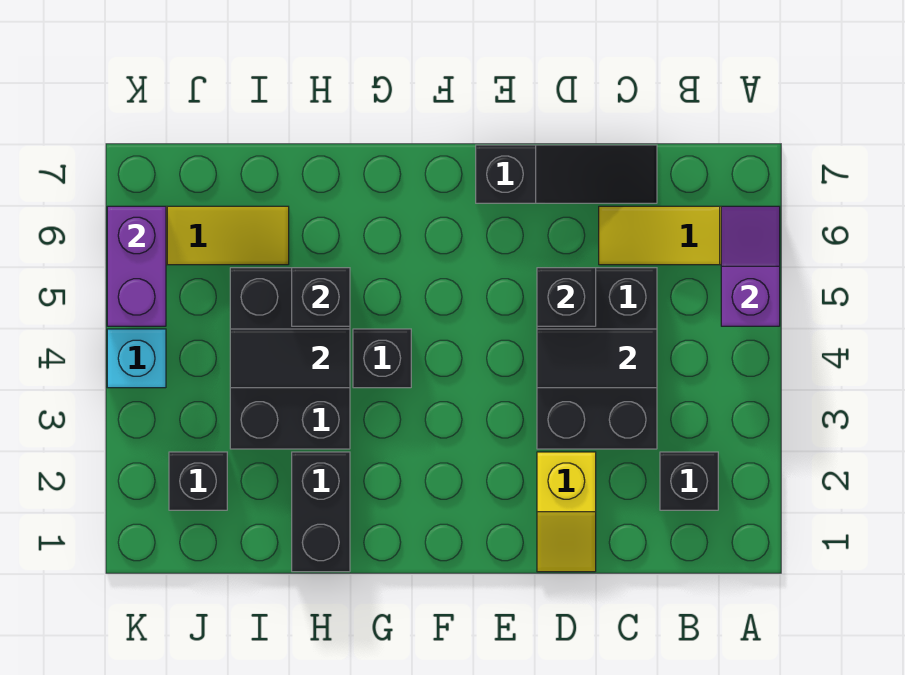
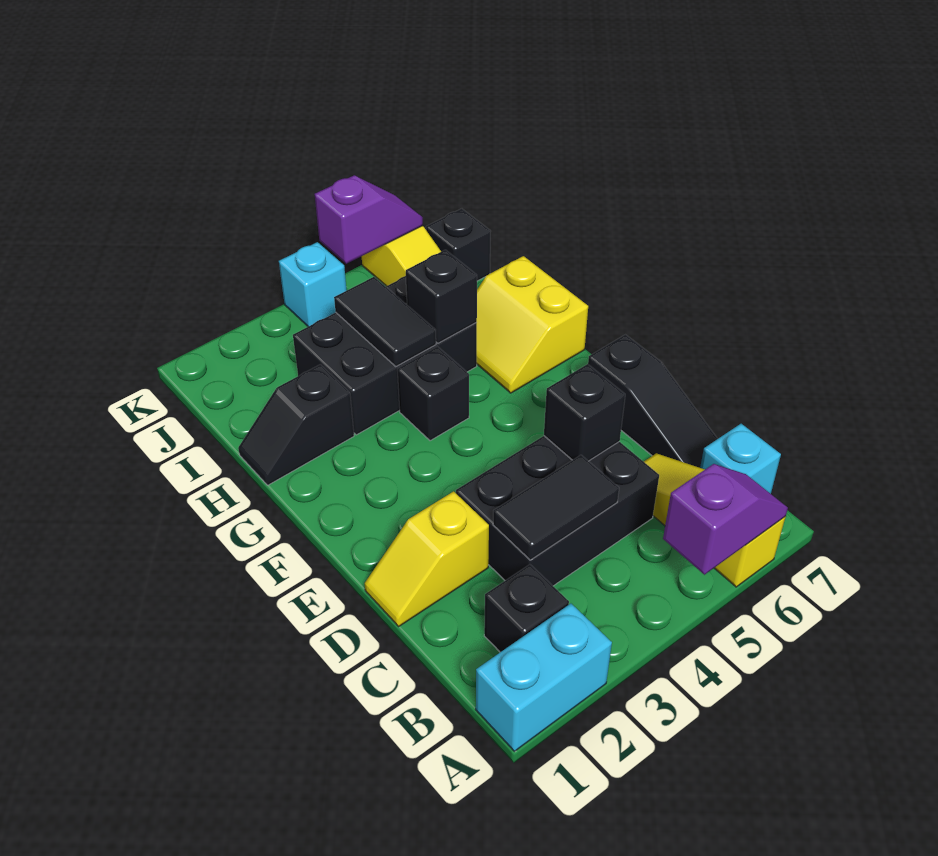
none -> cyan brick A1:A2 level 1
none -> cyan brick B7 level 1
black tile C4:D4 level 2 -> black tile C3:C4 level 2
none -> yellow slope G6:H7 level 1 top 7
black brick H1:H2 level 1 -> black slope H1:H2 level 1 top 2
black brick J2 level 1 -> black brick J7 level 1
purple brick K5:K6 level 2 -> purple slope K5:K6 level 2 top 5

